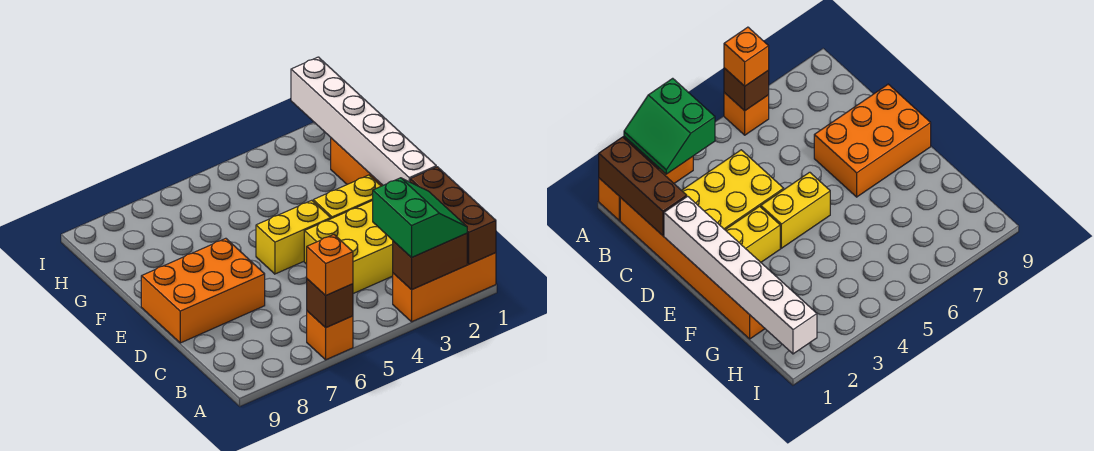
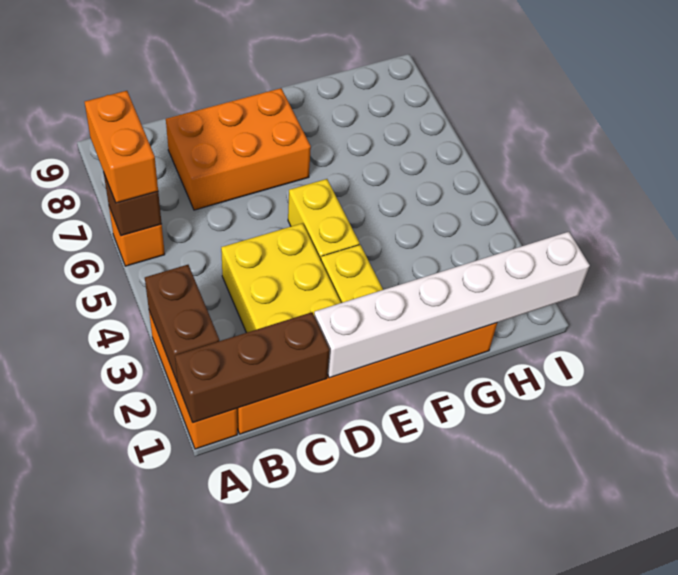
green slope A2:B3 level 3 top 3 -> none
orange brick A6 level 3 -> orange brick A6:A7 level 3
orange brick D7:E9 level 1 -> orange brick C7:E8 level 1

